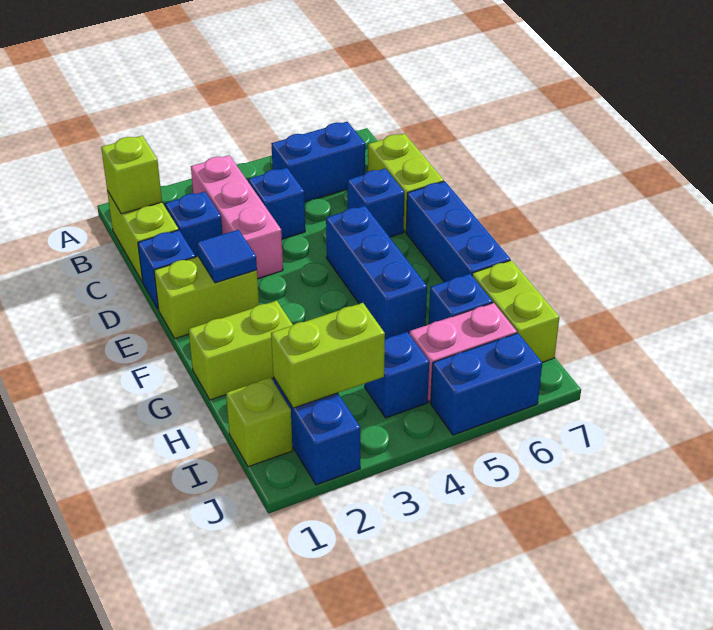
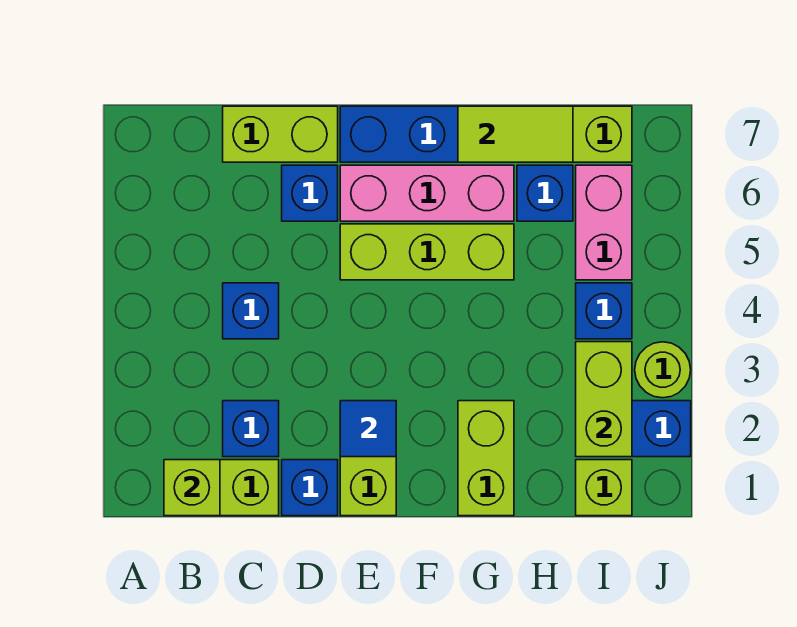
pink brick B3:D3 level 1 -> pink brick E6:G6 level 1
blue brick B5:B6 level 1 -> none
blue brick E5:G5 level 1 -> lime brick E5:G5 level 1
none -> lime tile G7:H7 level 2
none -> lime round brick J3 level 1
blue brick J5:J6 level 1 -> none

